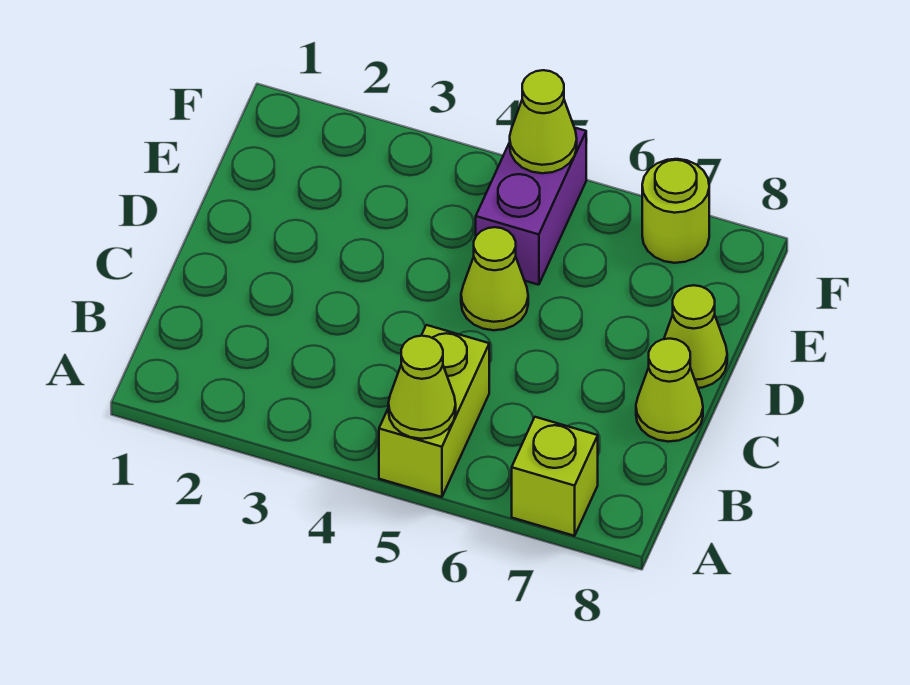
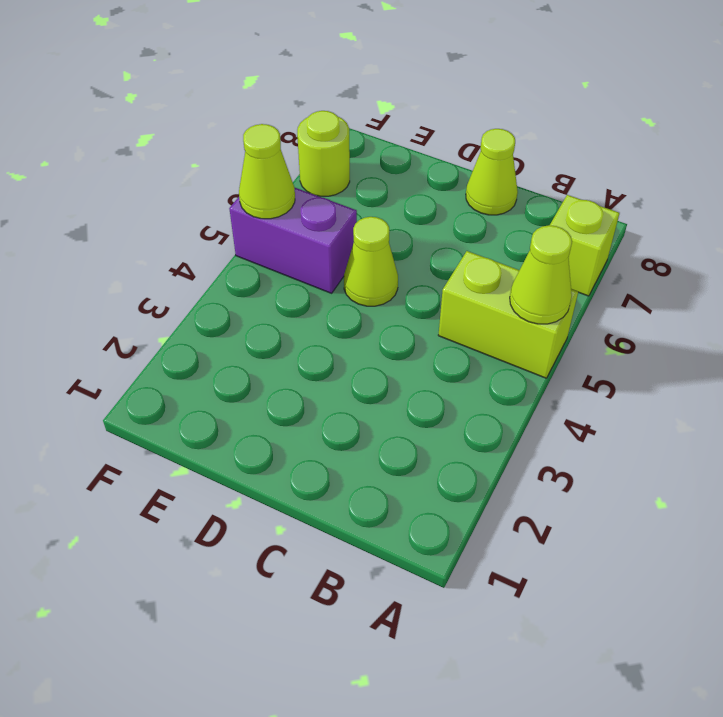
lime cone D8 level 1 -> none

